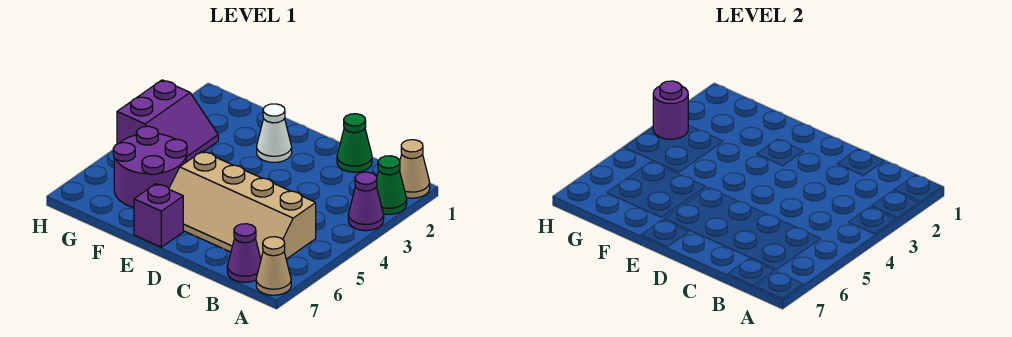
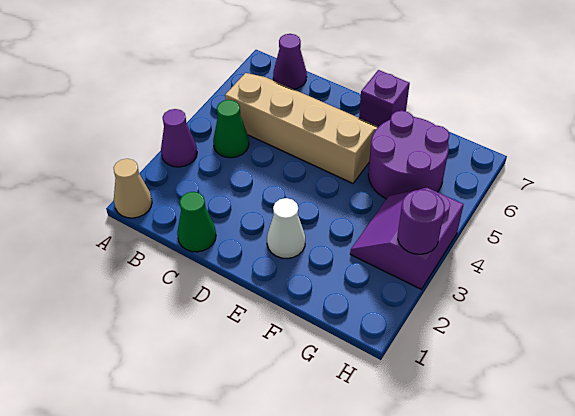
green cone A2 level 1 -> green cone B4 level 1
tan cone A7 level 1 -> none

